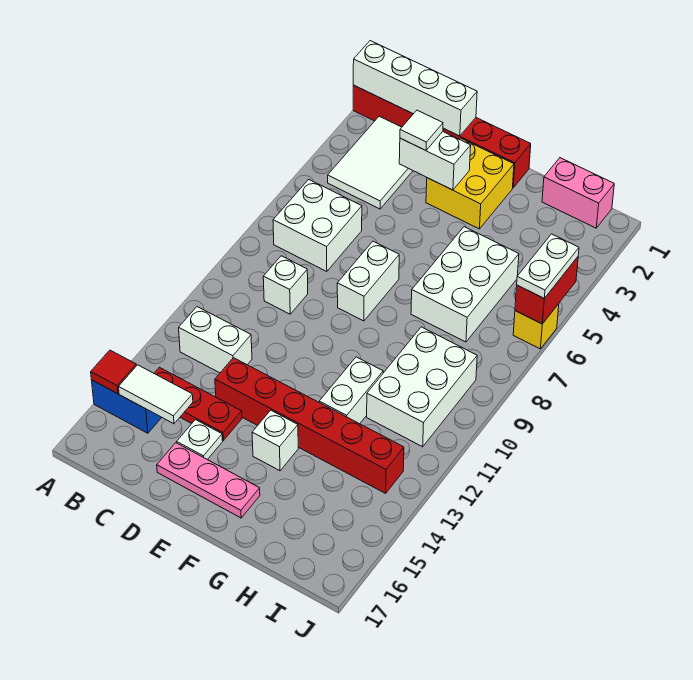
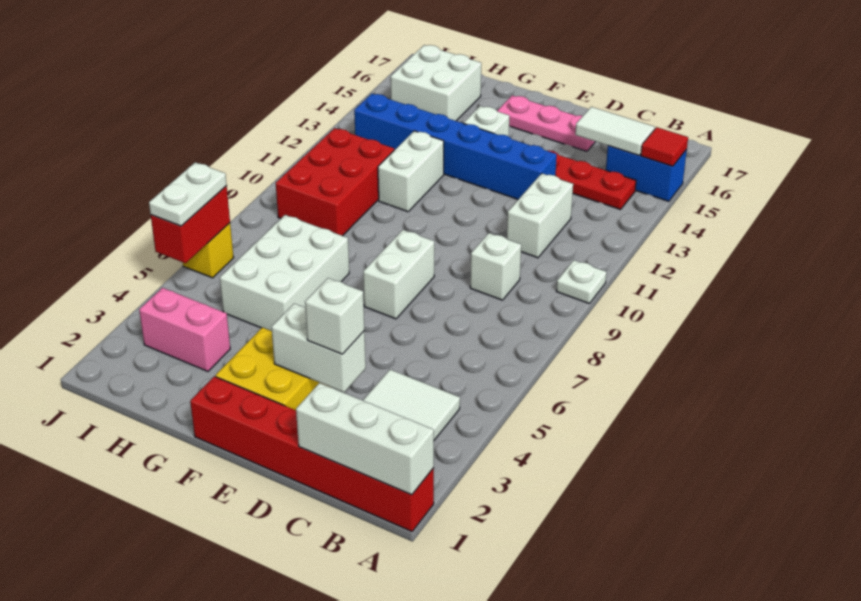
white brick A1:D1 level 2 -> white brick A1:C1 level 2
white brick B6:C7 level 1 -> white brick H15:I16 level 1
white brick B12:C12 level 1 -> white brick C11:C12 level 1
white tile D3 level 3 -> white brick D3 level 3
red brick D13:I13 level 1 -> blue brick D13:I13 level 1
white plate D15 level 1 -> white plate A10 level 1
pink brick H1:I1 level 1 -> pink brick H3:I3 level 1
white brick H9:I11 level 1 -> red brick H9:I11 level 1

